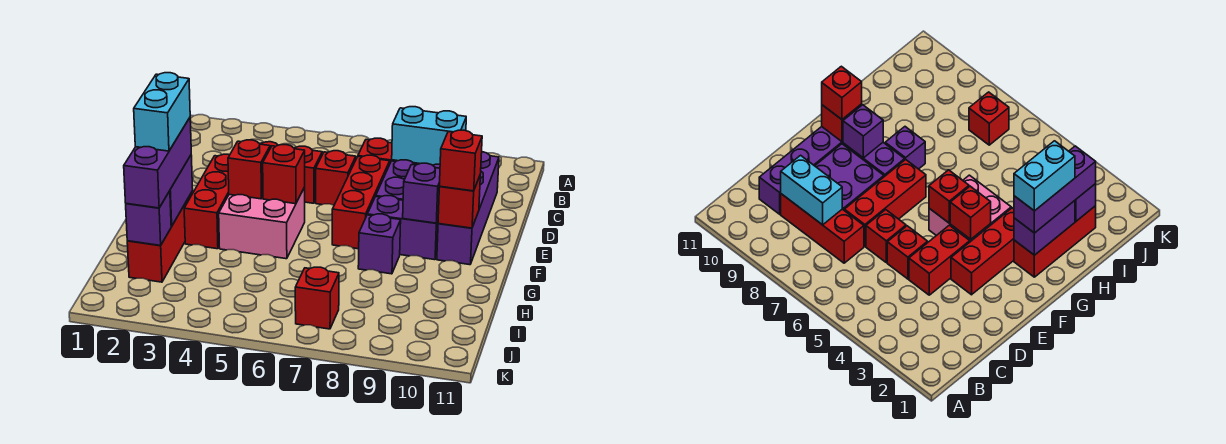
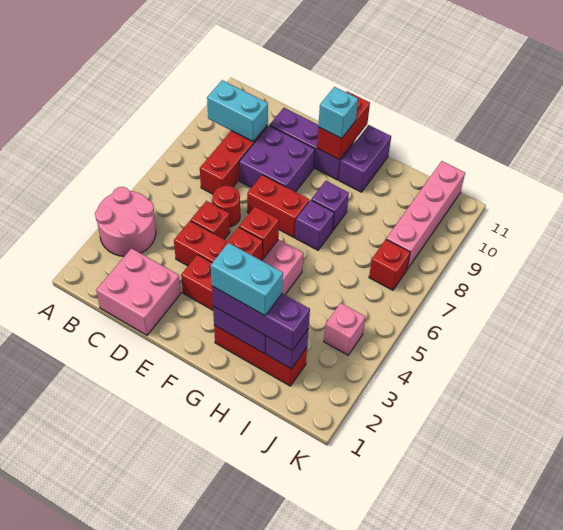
none -> pink round brick A3:B4 level 1
none -> pink brick C1:D2 level 1
cyan brick C8:C9 level 2 -> cyan brick B9:C9 level 2
purple brick C10:F10 level 1 -> purple brick D10:F10 level 1
red brick D6 level 1 -> red round brick D6 level 1
red brick D7:F7 level 1 -> red brick E7:F7 level 1
purple brick F8:F9 level 1 -> purple brick G10:G11 level 1
purple brick F9 level 2 -> purple brick G7 level 1
red brick F10 level 2 -> red brick F10:F11 level 2
red brick F10 level 3 -> cyan brick F10 level 3
none -> pink brick J4 level 1
none -> pink brick J8:J11 level 1

